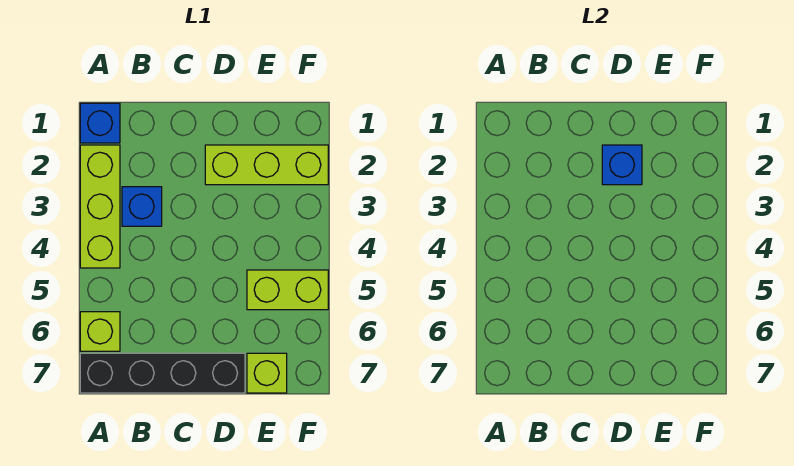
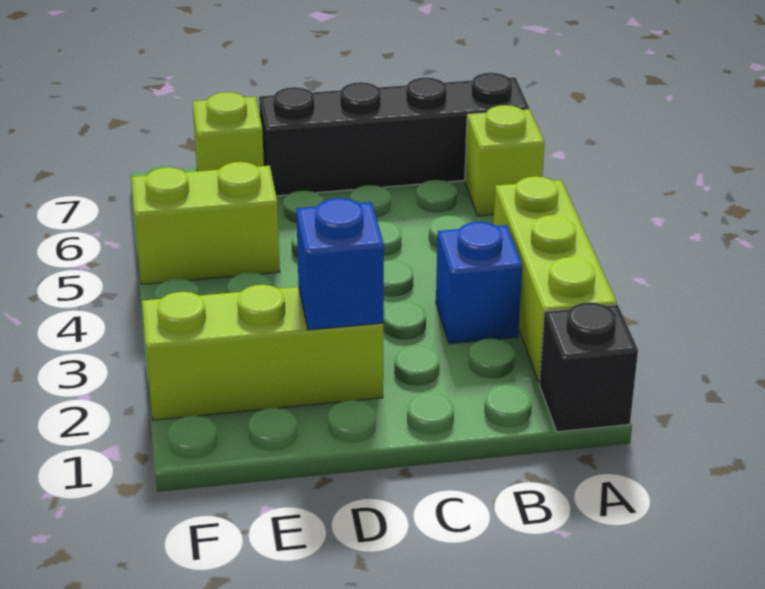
blue brick A1 level 1 -> black brick A1 level 1

